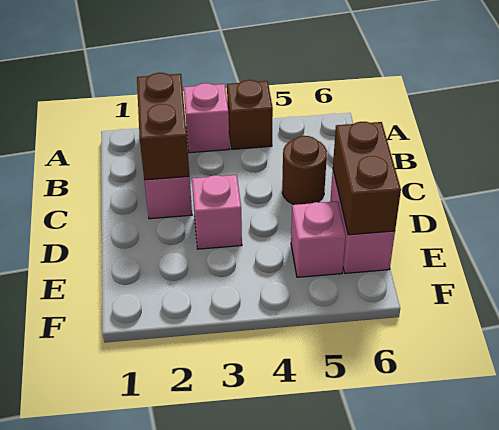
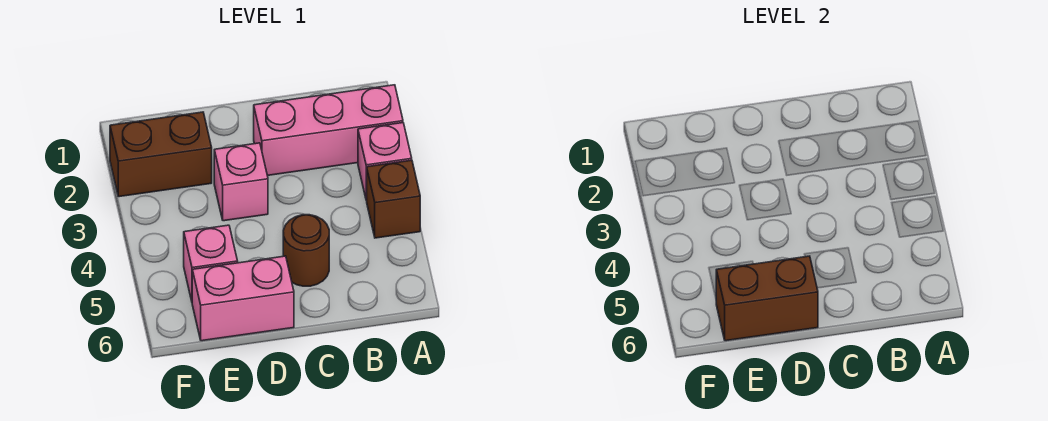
brown brick B2:C2 level 2 -> brown brick E2:F2 level 1

